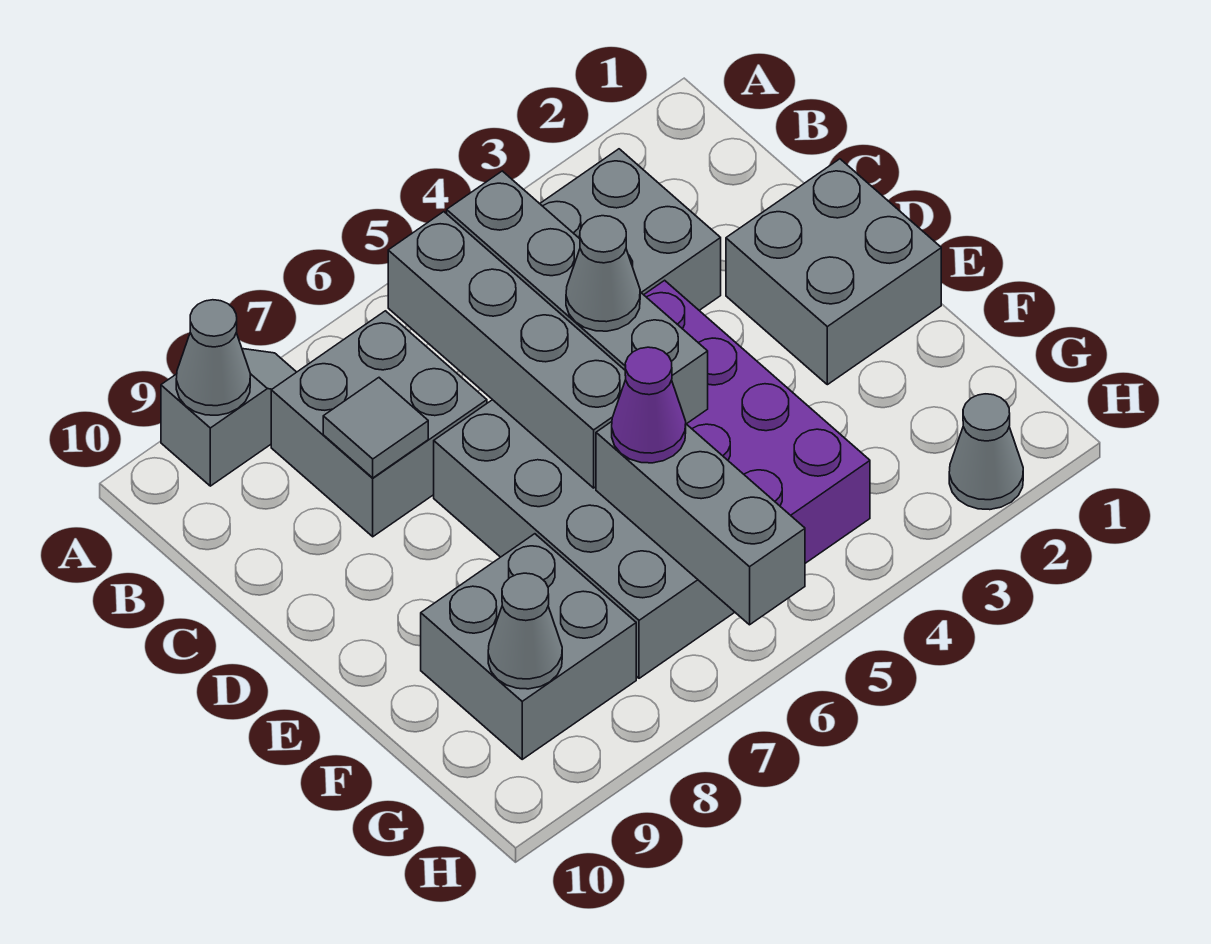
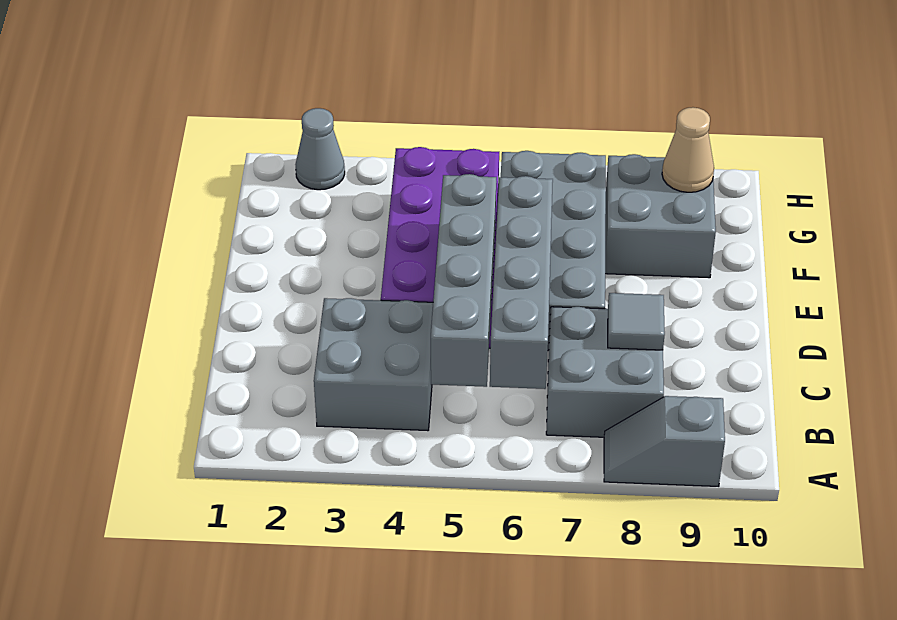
grey cone A9 level 2 -> none
grey brick D1:E2 level 1 -> none
grey cone D5 level 3 -> none
grey brick F6:H6 level 2 -> none
purple cone F6 level 3 -> none
grey cone G9 level 2 -> tan cone G9 level 2

